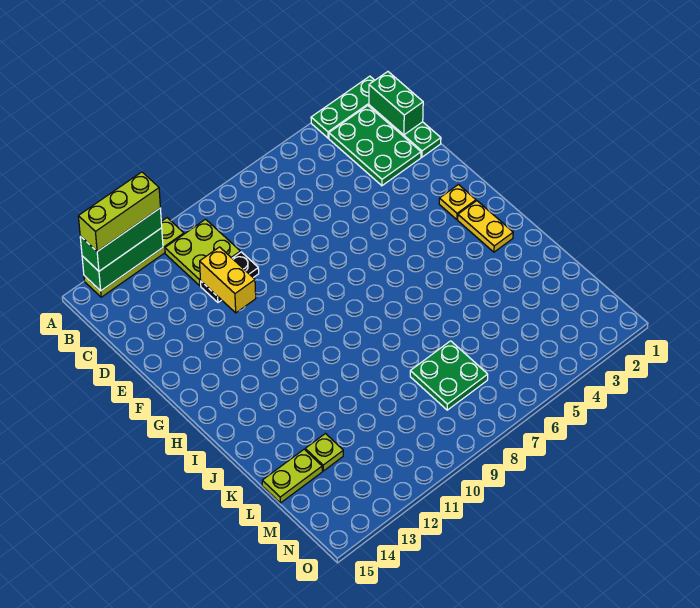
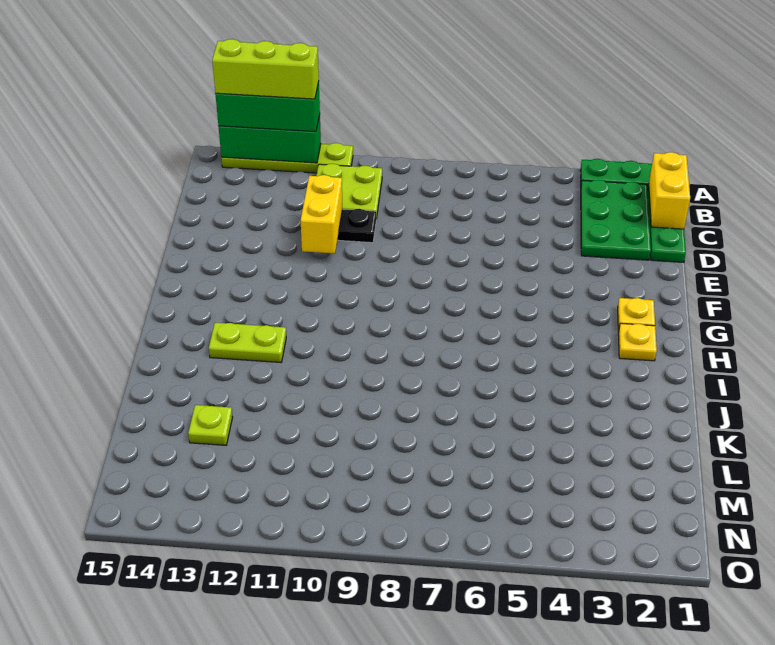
green brick B1:C1 level 2 -> yellow brick B1:C1 level 2
yellow plate H2:I2 level 1 -> yellow plate H2 level 1
green plate L7:M8 level 1 -> none
lime plate L14:L15 level 1 -> lime plate I12:I13 level 1

